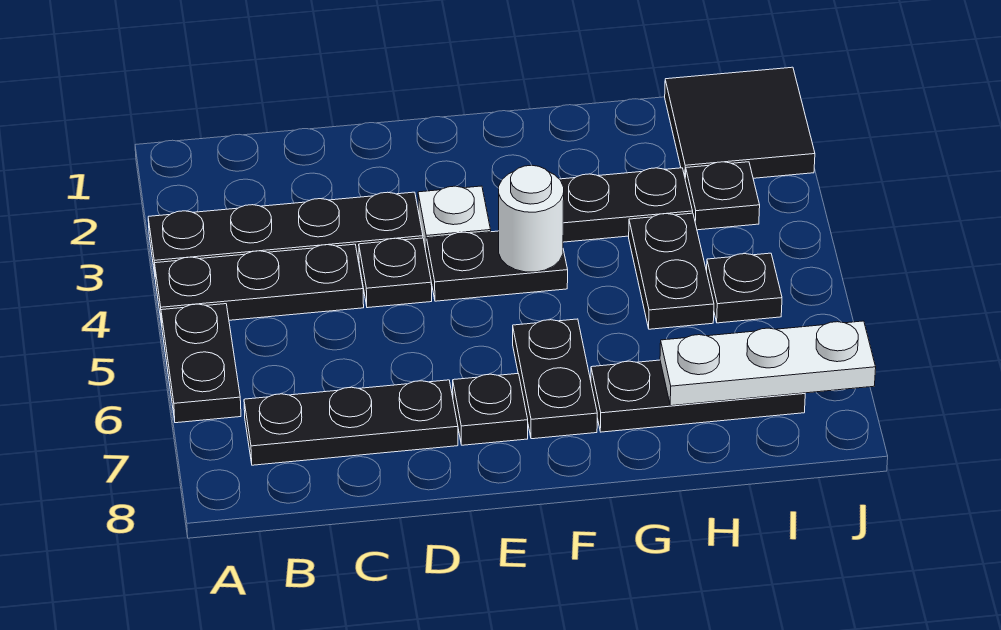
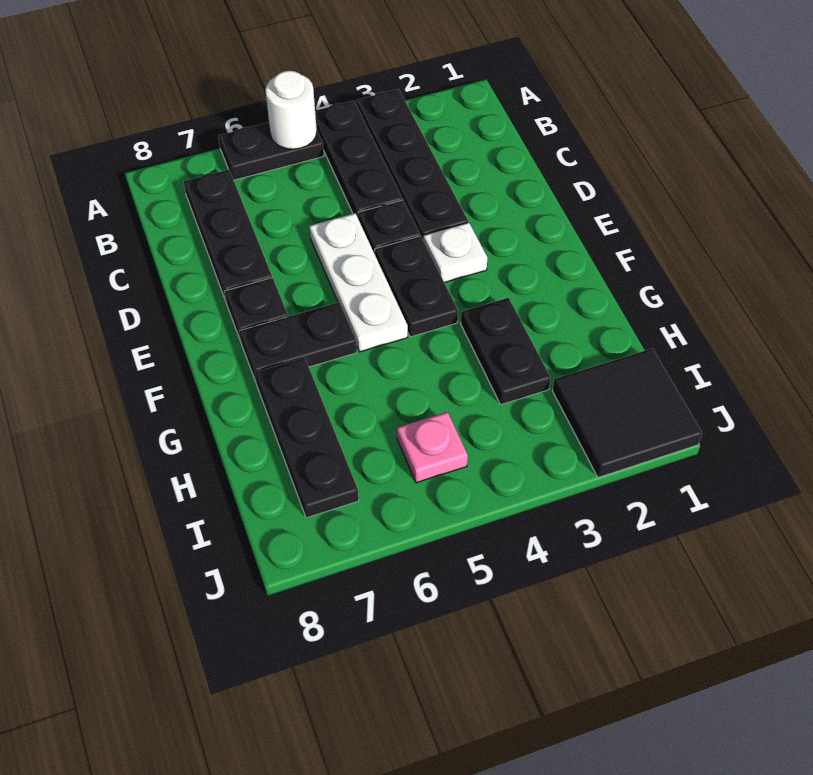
white round brick F4 level 2 -> white round brick A5 level 2
black plate H4:H5 level 1 -> none
white plate H7:J7 level 2 -> white plate D5:F5 level 1
black plate I3 level 1 -> none
black plate I5 level 1 -> pink plate I5 level 1

